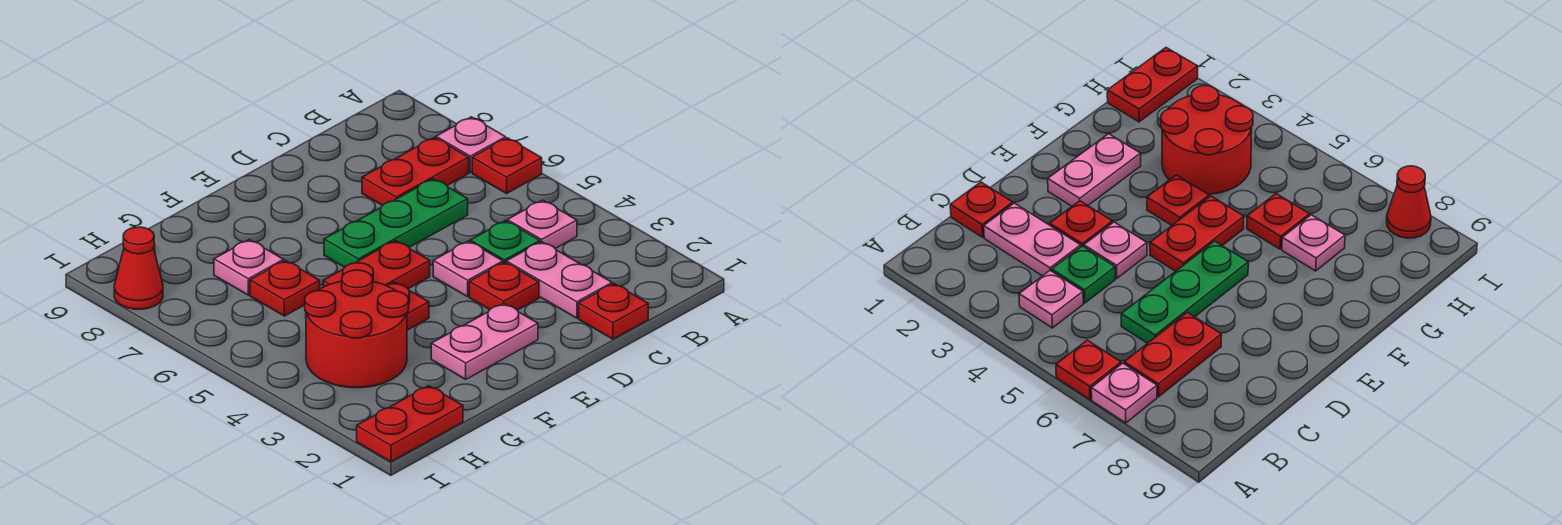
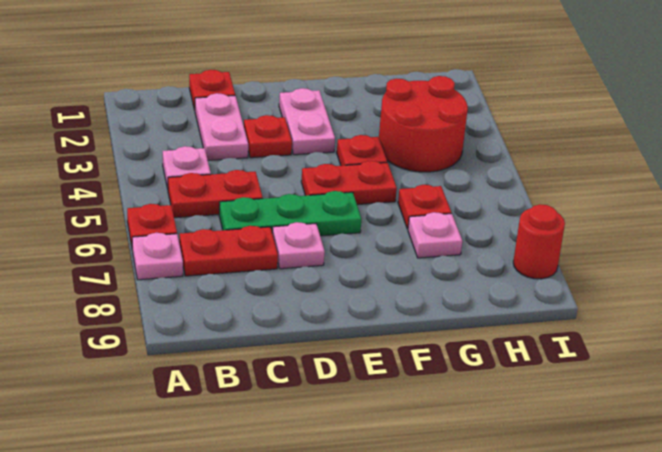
green plate C4 level 1 -> none
pink plate D4 level 1 -> pink plate D7 level 1
pink plate E2:F2 level 1 -> pink plate E2:E3 level 1
red plate H1:I1 level 1 -> red plate B5:C5 level 1
red cone I8 level 1 -> red round brick I8 level 1

